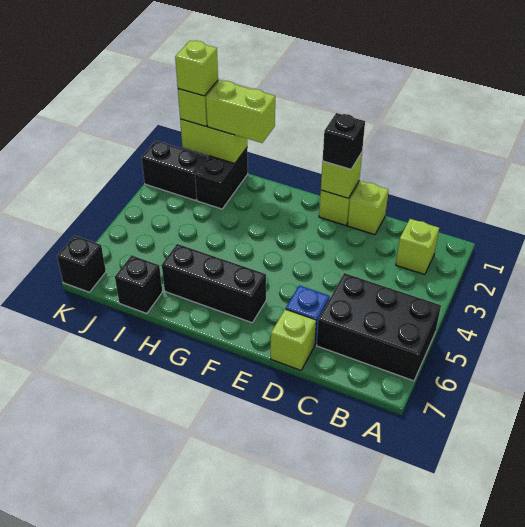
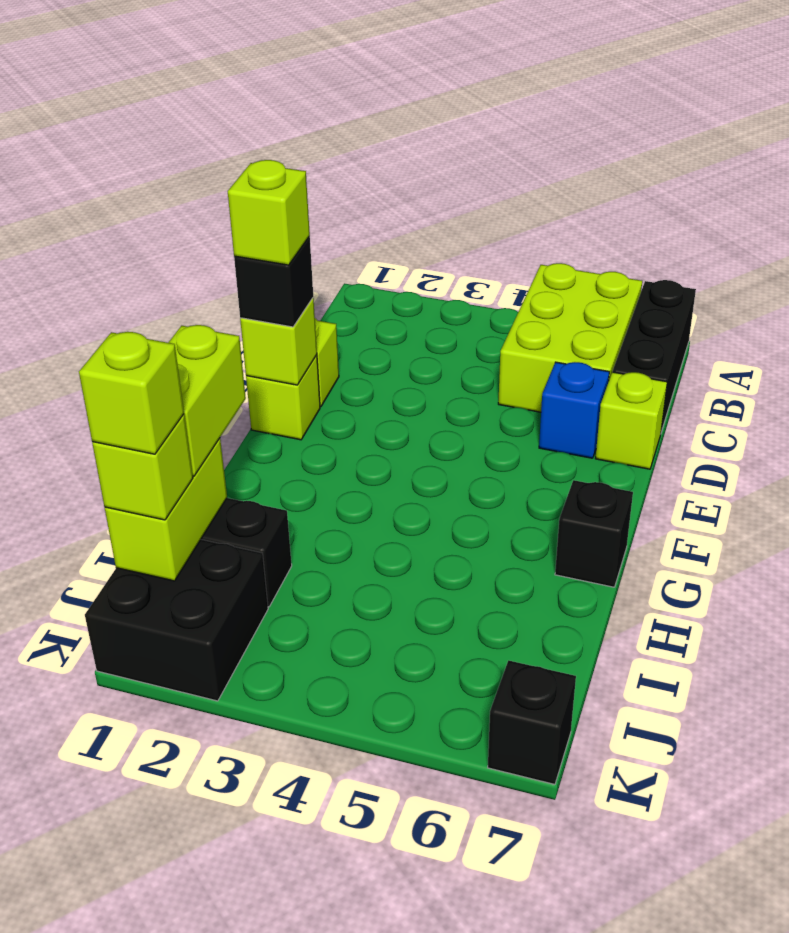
black brick A5:C6 level 1 -> lime brick A5:C6 level 1
lime brick B2 level 1 -> lime brick E1 level 4
black brick F6:H6 level 1 -> black brick A7:C7 level 1
black brick I7 level 1 -> black brick G7 level 1
black brick J2:K2 level 1 -> black brick J1:K2 level 1

